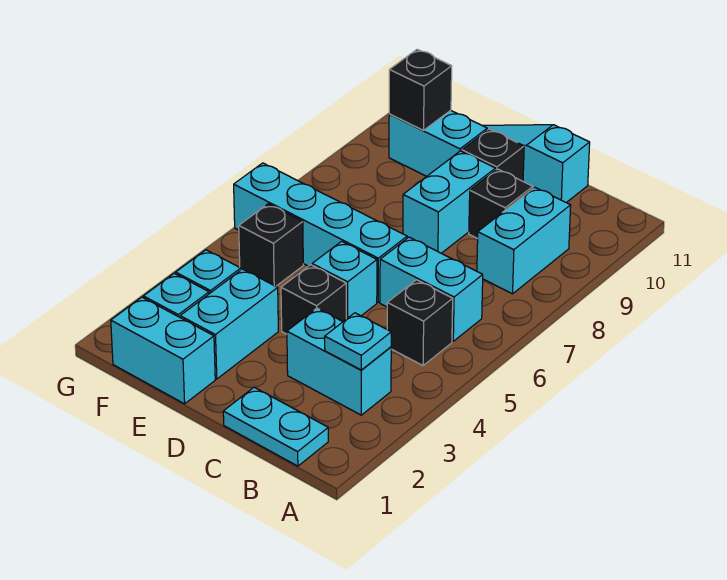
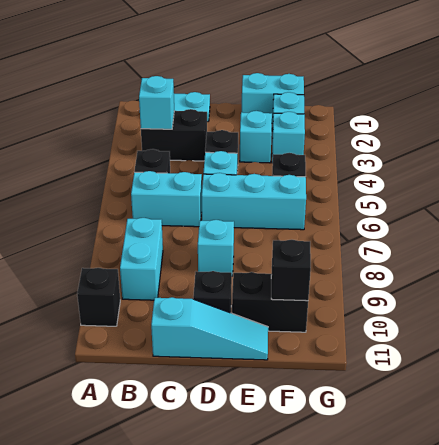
cyan brick B3:C3 level 1 -> black brick B3:C3 level 1
cyan plate B3 level 2 -> cyan brick B3 level 2
black brick C9 level 1 -> black brick A10 level 1
cyan brick D6:G6 level 1 -> cyan brick D6:F6 level 1
cyan brick D8:D9 level 1 -> cyan brick D8 level 1
cyan brick E2:E3 level 1 -> cyan brick E3 level 1
cyan brick E10:F10 level 1 -> black brick E10:F10 level 1

